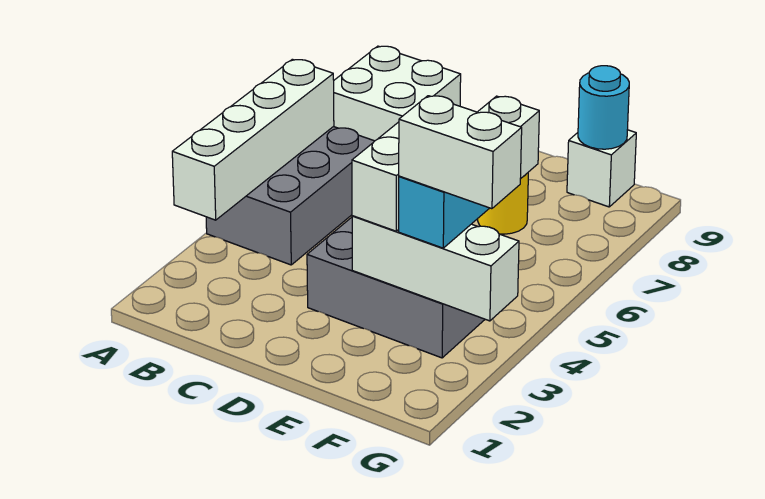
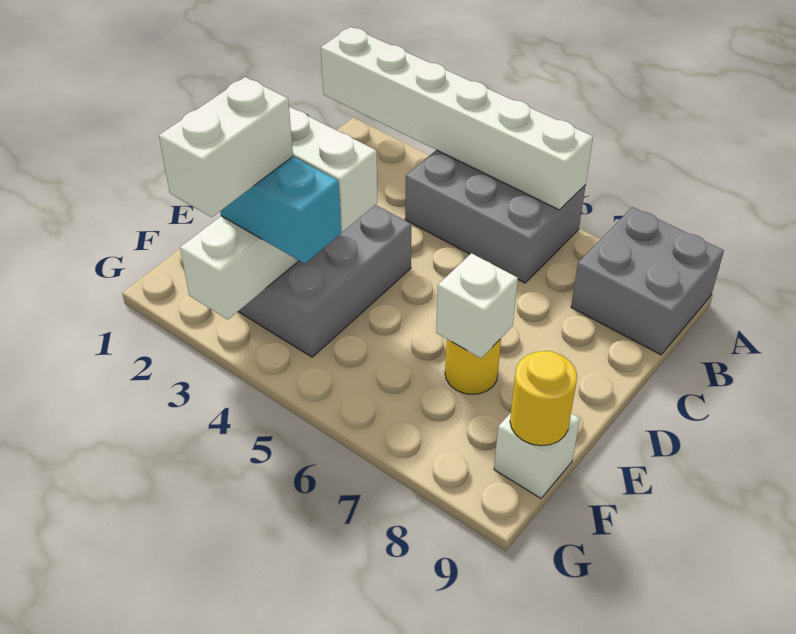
white brick A3:A6 level 2 -> white brick A1:A6 level 2
white brick A8:B9 level 1 -> grey brick A8:B9 level 1
cyan round brick F9 level 2 -> yellow round brick F9 level 2

